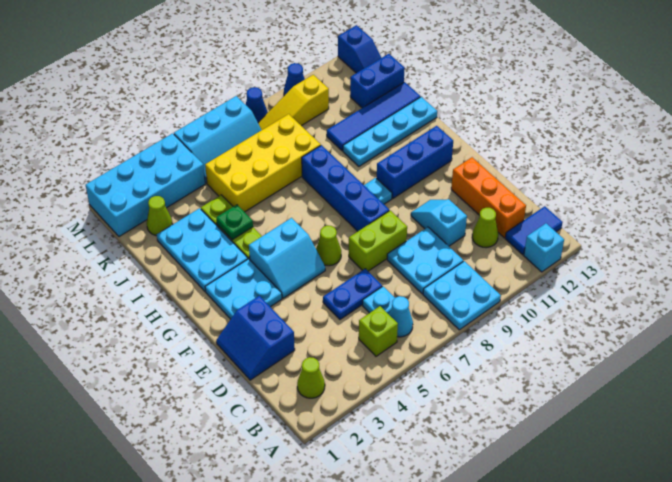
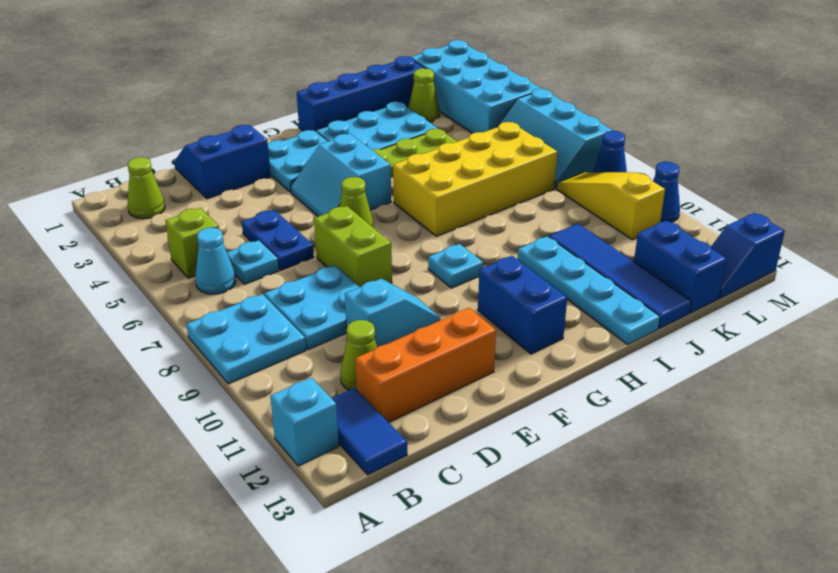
blue brick F8:I8 level 1 -> blue brick H1:K1 level 1
blue brick G10:G12 level 1 -> blue brick G11:G12 level 1
green plate I4 level 2 -> none
yellow brick J5:K8 level 1 -> yellow brick H6:K7 level 1

